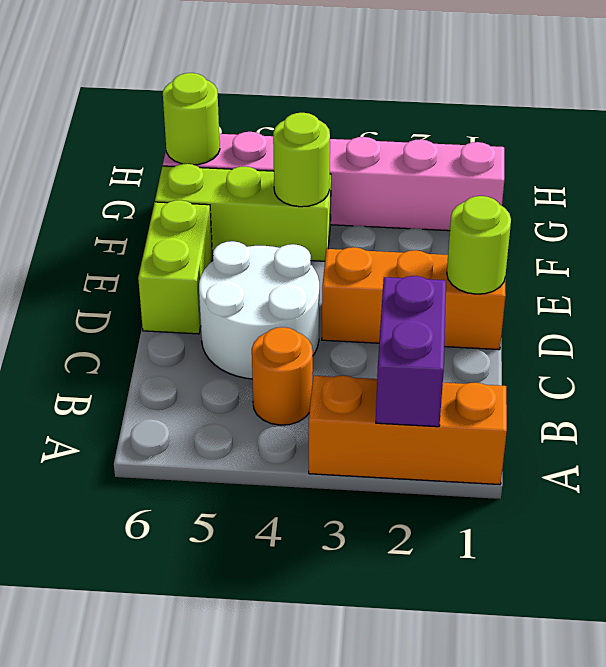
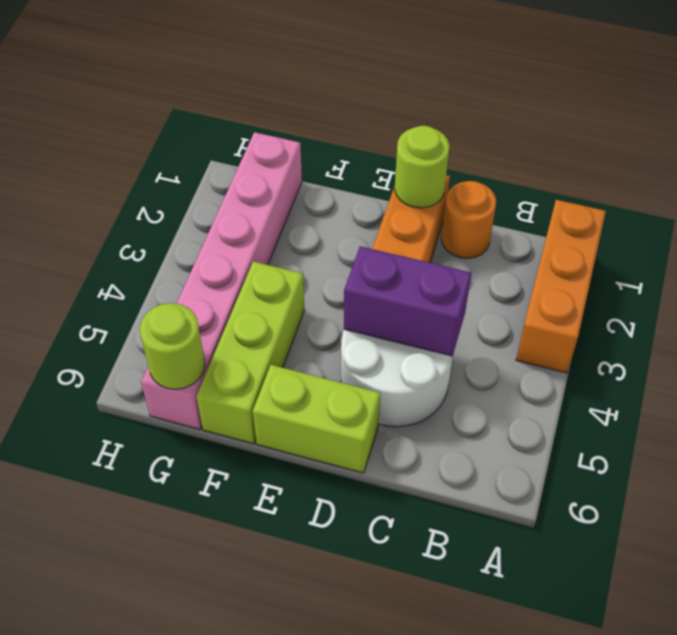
purple brick A2:B2 level 2 -> purple brick C4:D4 level 2
orange round brick B4 level 1 -> orange round brick C1 level 1
lime round brick F4 level 2 -> none

